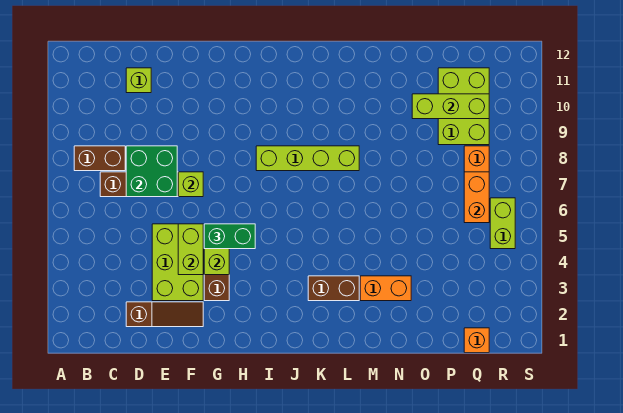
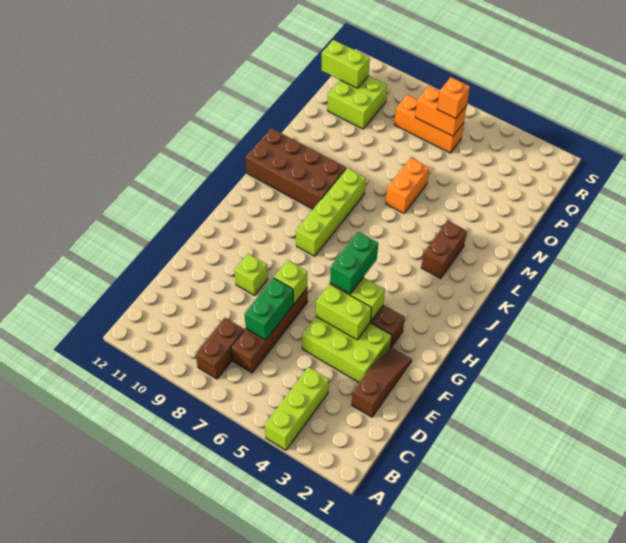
green brick D7:E8 level 2 -> green brick D7:E7 level 2
lime brick D11 level 1 -> lime brick F9 level 1
none -> brown brick K9:L12 level 1
orange brick M3:N3 level 1 -> orange brick M6:N6 level 1
lime brick O10:Q10 level 2 -> lime brick A4:C4 level 1
lime brick P9:Q11 level 1 -> lime brick P10:Q11 level 1
orange brick Q1 level 1 -> orange brick Q6 level 3
lime brick R5:R6 level 1 -> lime brick Q11:Q12 level 2

